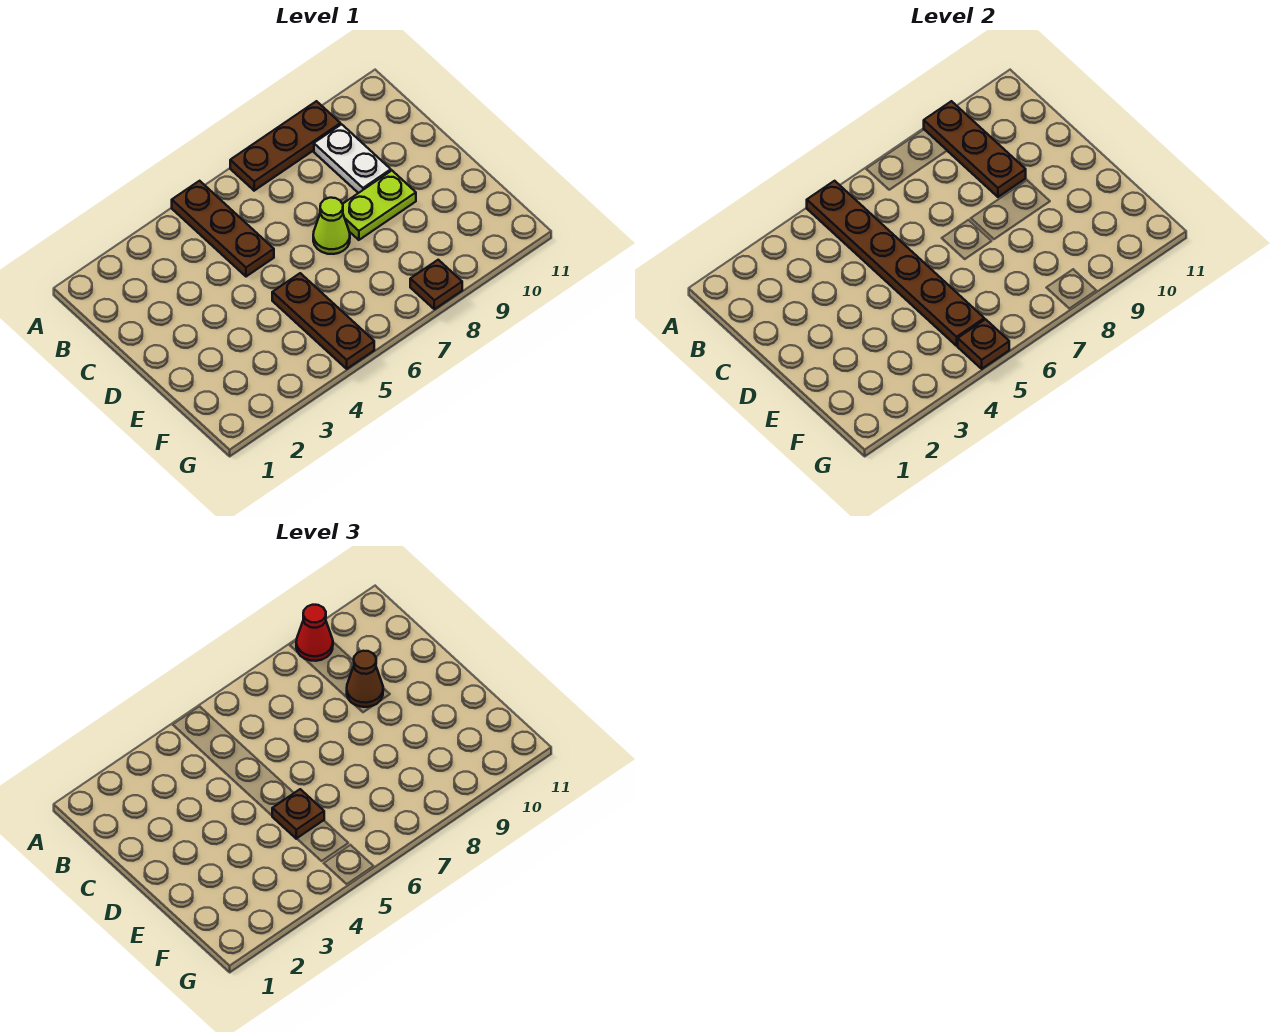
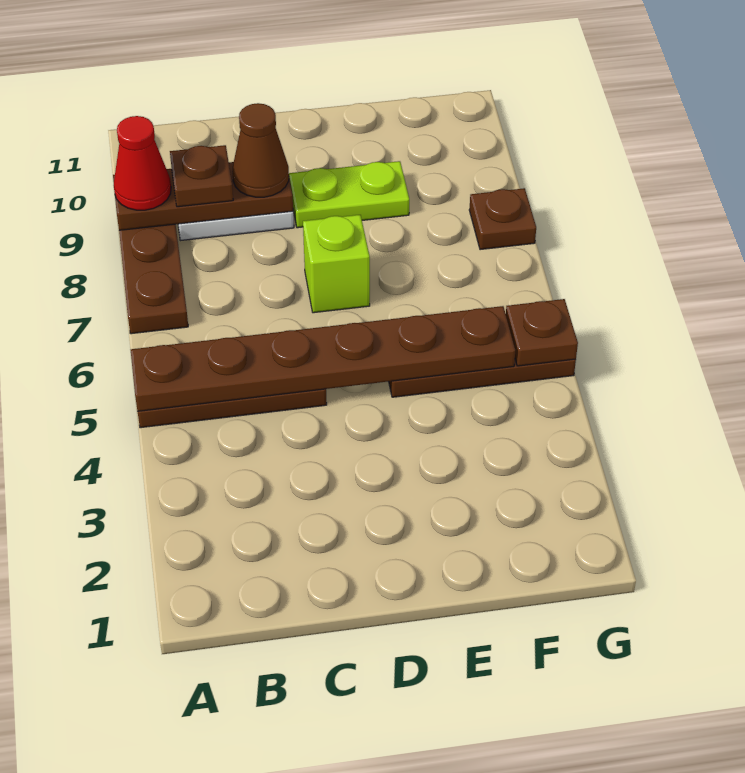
lime cone D7 level 1 -> lime brick D7 level 1
lime plate D8:D9 level 1 -> lime plate D9:E9 level 1
brown plate E5 level 3 -> brown plate B9 level 3

